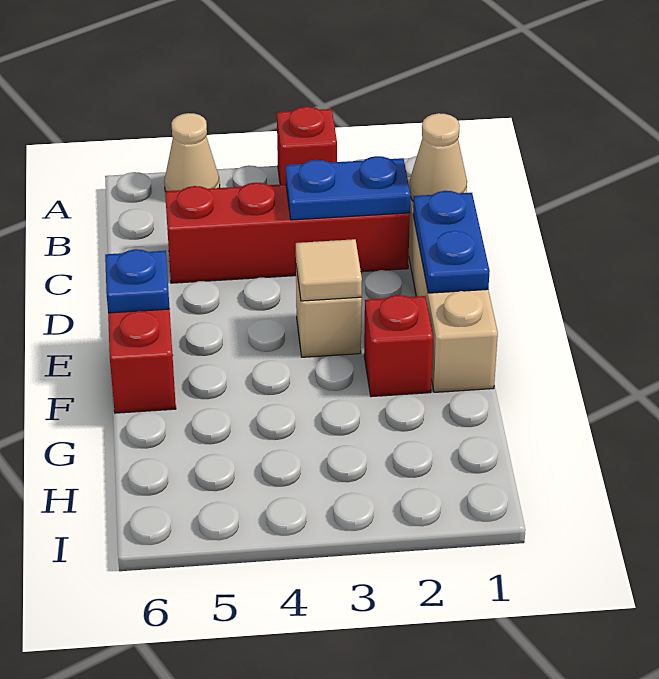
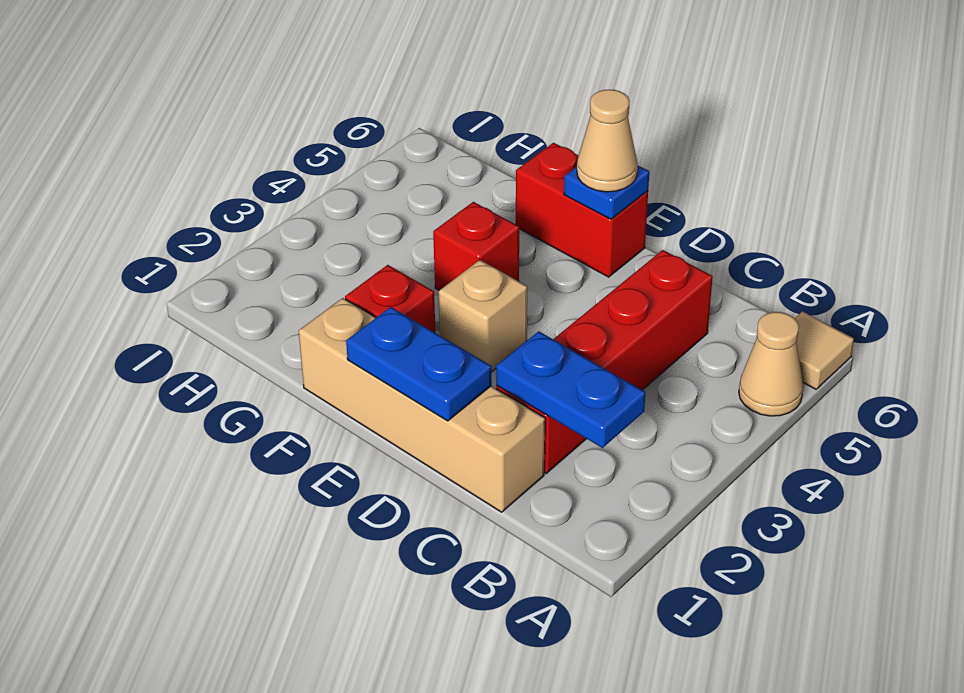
red brick A3 level 1 -> red brick F4 level 1
tan cone C1 level 2 -> tan cone E6 level 3
blue plate C2:C3 level 2 -> blue plate B2:C2 level 2
tan tile E3 level 2 -> tan tile A6 level 1

